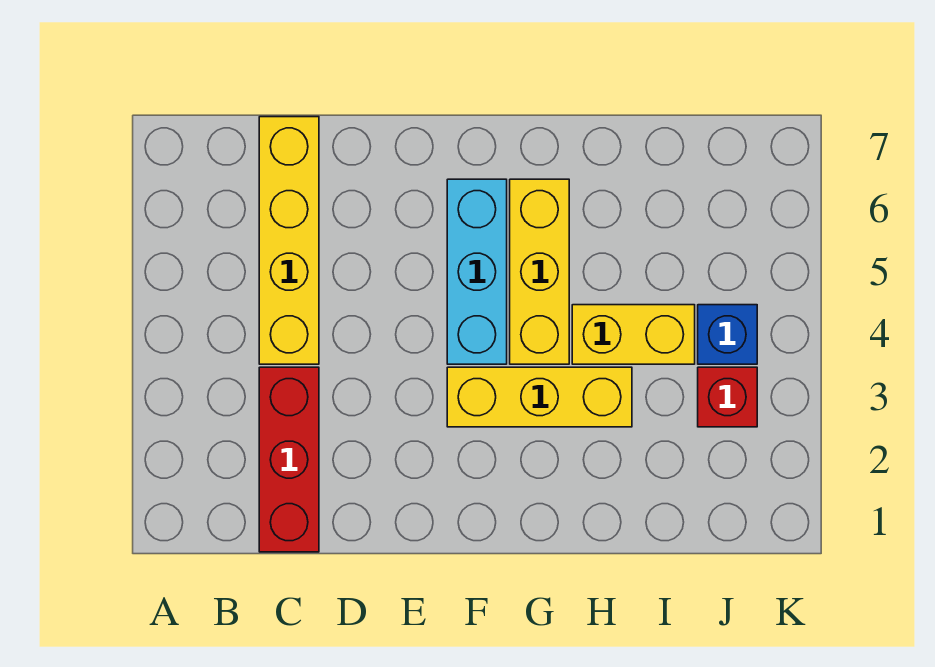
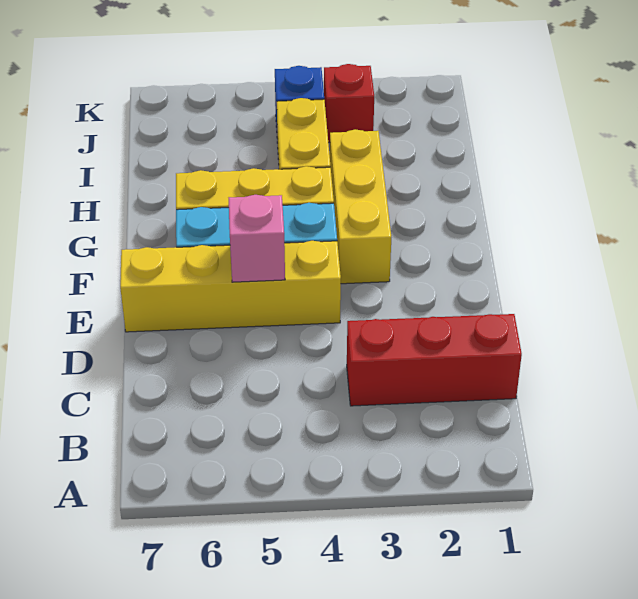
yellow brick C4:C7 level 1 -> yellow brick E4:E7 level 1
none -> pink brick E5 level 2

